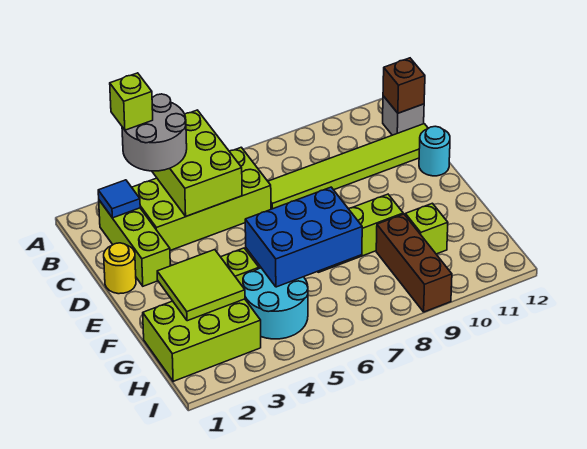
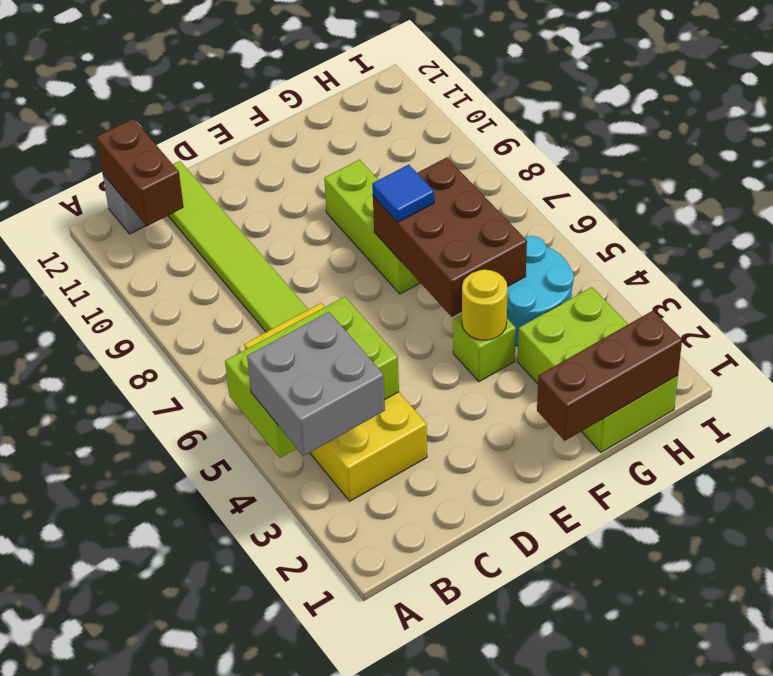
grey round brick A3:B4 level 3 -> grey brick A3:B4 level 3
lime brick A3 level 4 -> none
lime brick B2:D2 level 1 -> none
blue tile B2 level 2 -> blue tile F7 level 3
lime brick B3:C6 level 1 -> yellow brick B3:C6 level 1
brown brick B12 level 2 -> brown brick B11:B12 level 2
yellow round brick D1 level 1 -> yellow round brick F4 level 2
cyan round brick D12 level 1 -> none
lime tile F2:G3 level 2 -> none
blue brick F5:G7 level 2 -> brown brick F5:G7 level 2
brown brick G9:I9 level 1 -> brown brick F1:H1 level 2
lime brick G10 level 1 -> none

